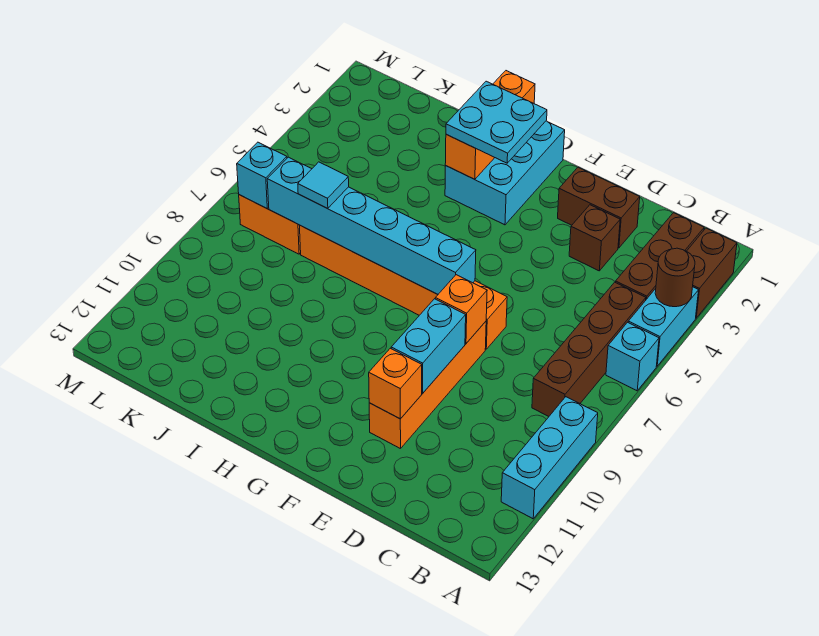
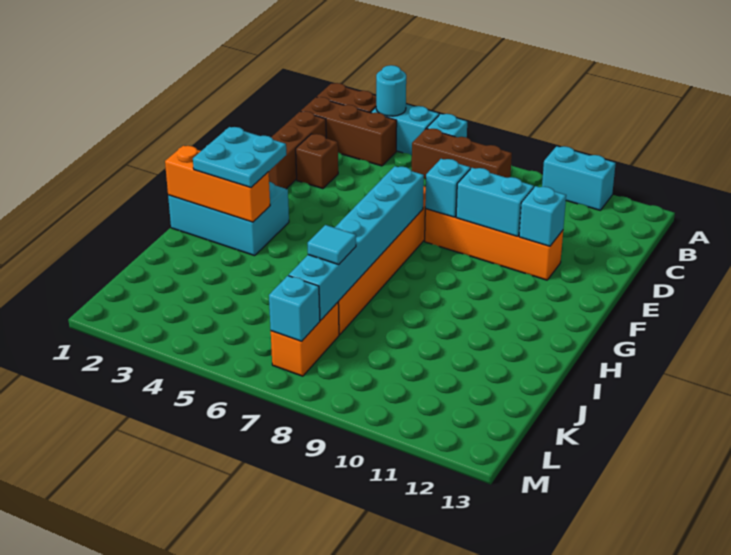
brown round brick A4 level 2 -> cyan round brick A4 level 2
cyan brick A9:A11 level 1 -> cyan brick A10:A11 level 1
brown brick B5:B8 level 1 -> brown brick B6:B8 level 1
brown brick D2:E2 level 1 -> brown brick C2:E2 level 1
orange brick E8 level 2 -> cyan brick E8 level 2
orange brick E11 level 2 -> cyan brick E11 level 2

